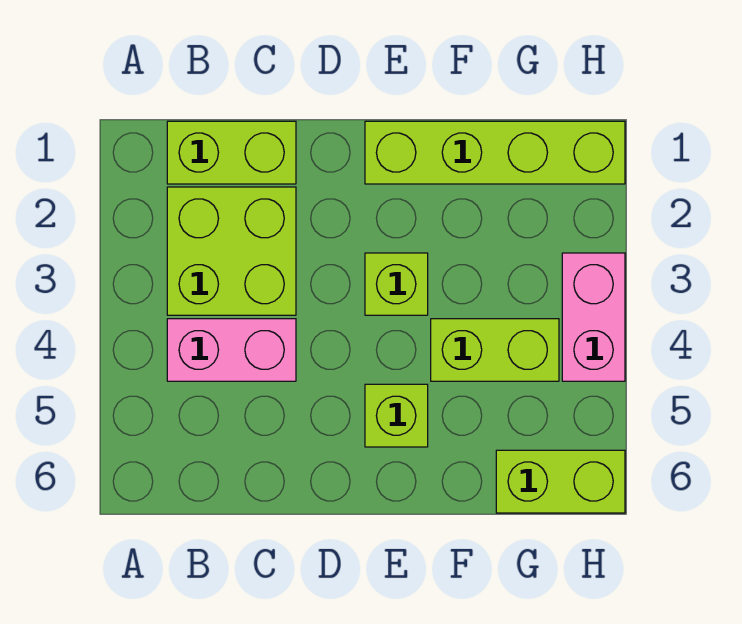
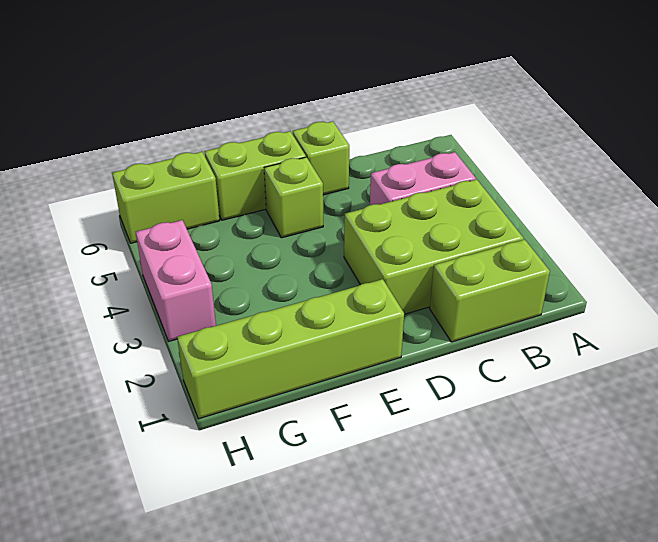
lime brick B2:C3 level 1 -> lime brick B2:D3 level 1
lime brick E3 level 1 -> lime brick D6 level 1
lime brick F4:G4 level 1 -> lime brick E6:F6 level 1

